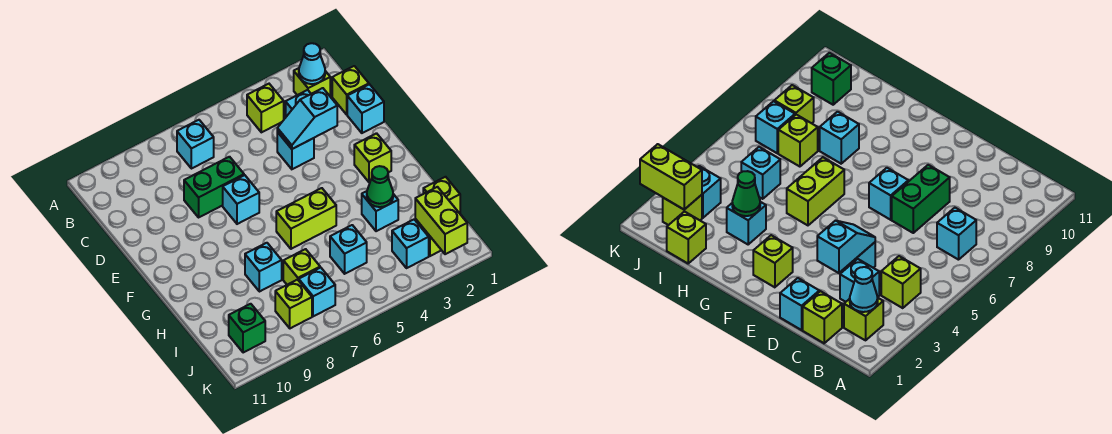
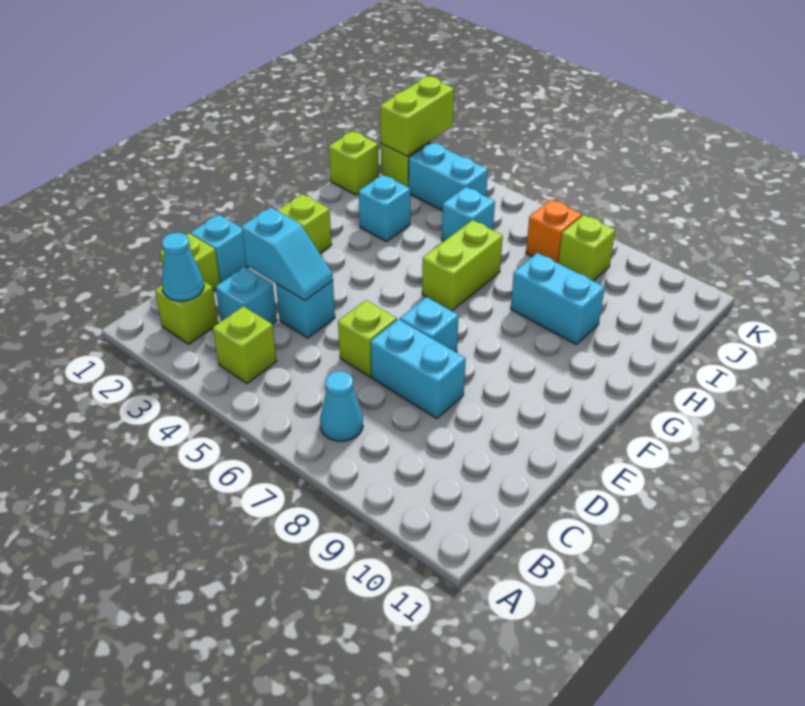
cyan brick B7 level 1 -> cyan cone B7 level 1
green brick D7:D8 level 1 -> cyan brick D7:D8 level 1
lime brick G5:G6 level 1 -> lime brick G6:H6 level 1
green cone H3 level 2 -> none
cyan brick H8 level 1 -> cyan brick H8:H9 level 1
lime brick I7 level 1 -> lime brick D6 level 1
cyan brick J3 level 1 -> cyan brick J3:J4 level 1
cyan brick J7 level 1 -> orange brick J7 level 1
green brick J10 level 1 -> none

